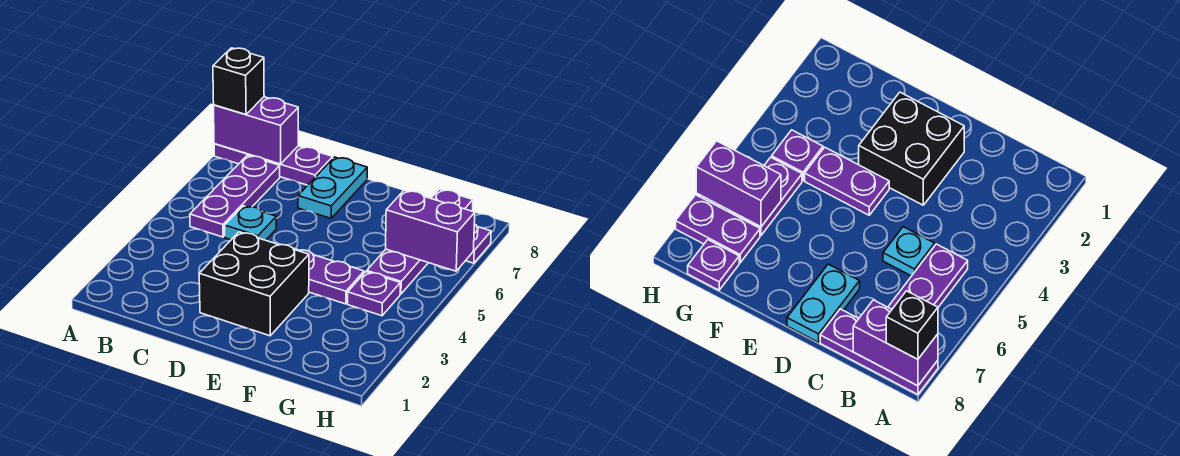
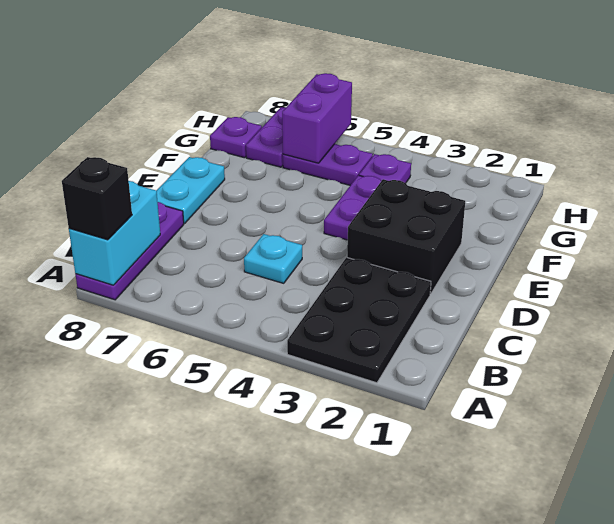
none -> black plate A2:C3 level 1
purple brick A8:B8 level 2 -> cyan brick A8:B8 level 2
purple plate B5:B7 level 1 -> none
cyan plate D7:D8 level 1 -> cyan plate D8:E8 level 1

